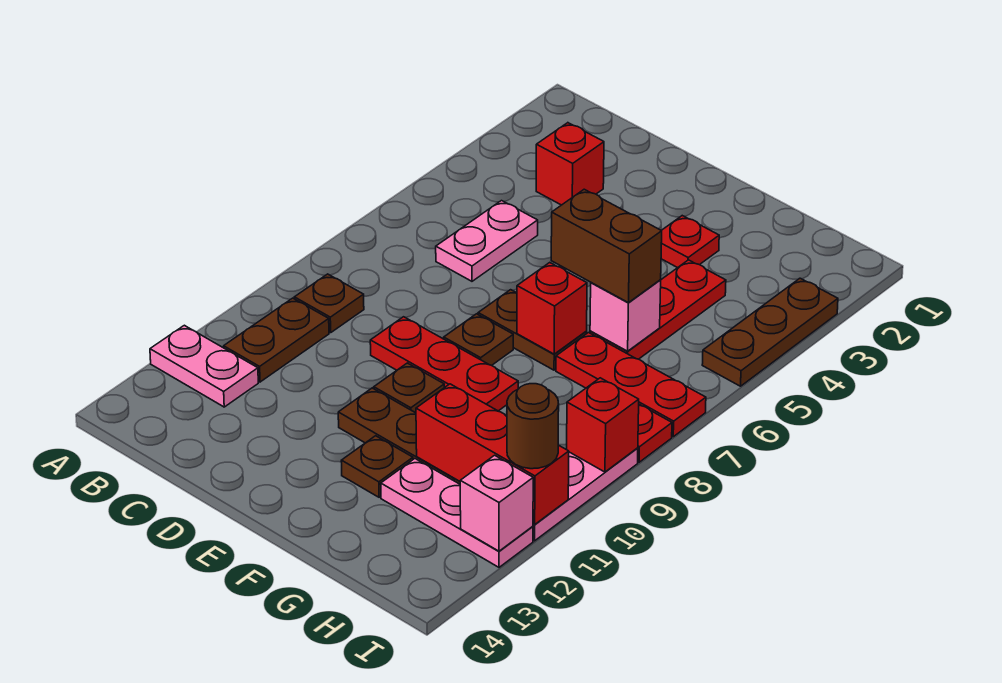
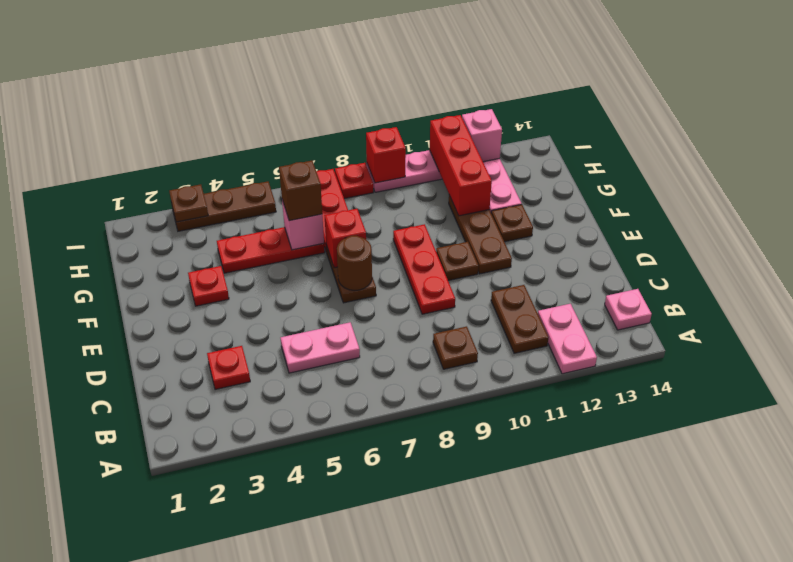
brown plate B10:B11 level 1 -> brown plate B11:C11 level 1
none -> pink plate B14 level 1
red brick C3 level 1 -> red plate C3 level 1
brown plate E8 level 1 -> brown plate I3 level 2
brown brick F6:G6 level 3 -> brown brick G6 level 3
brown round brick I11 level 3 -> brown round brick E7 level 2

